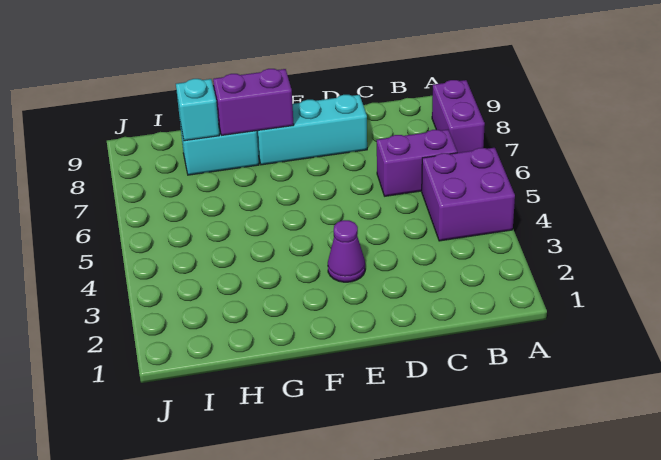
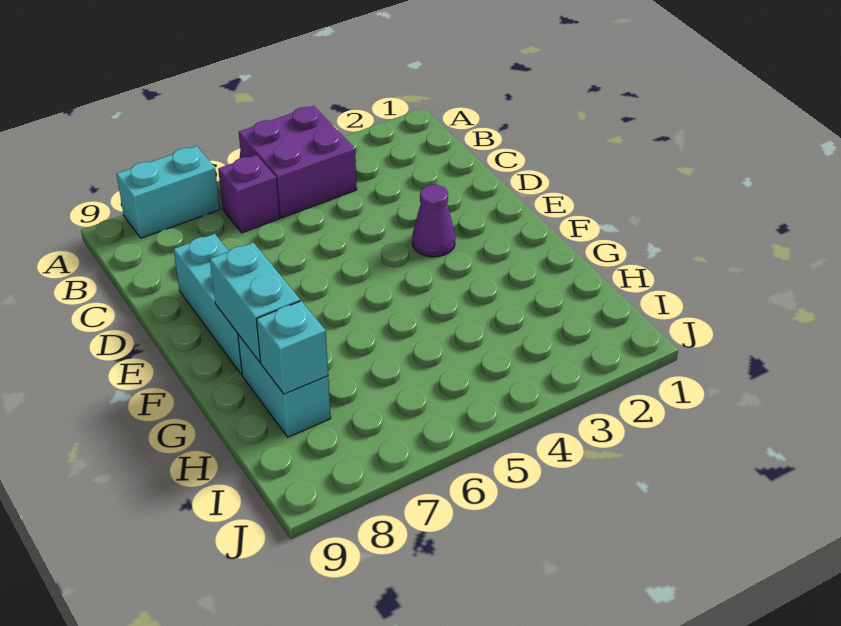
purple brick A7:A8 level 1 -> cyan brick A7:A8 level 1
purple brick B6:C6 level 1 -> purple brick B6 level 1
purple brick F8:G8 level 2 -> cyan brick F8:G8 level 2

